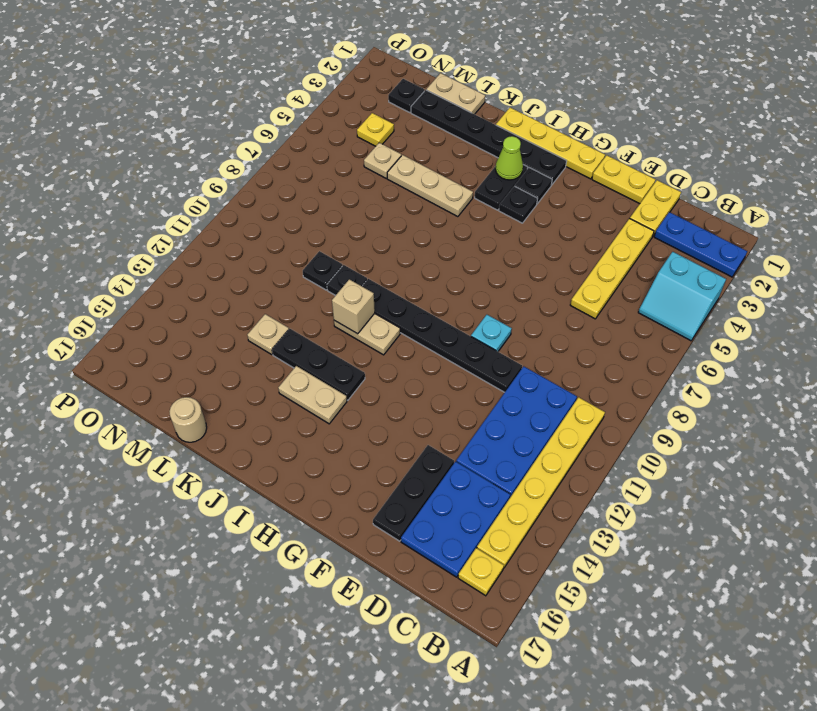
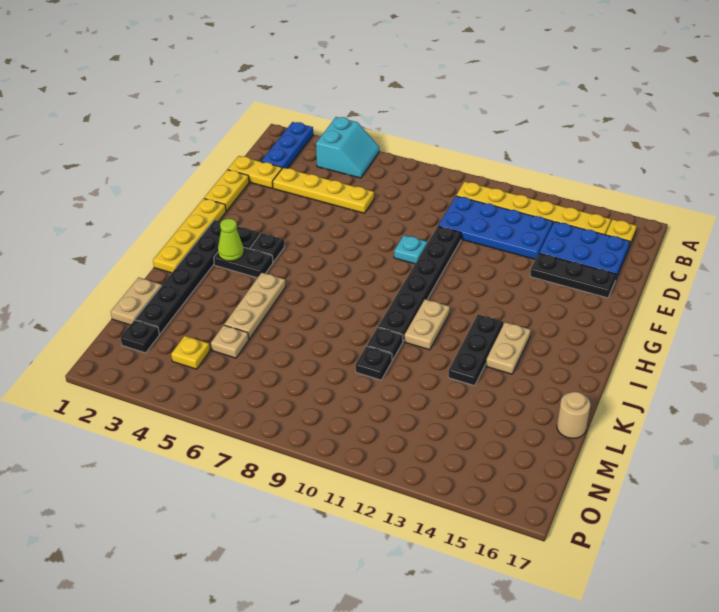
tan brick J11 level 2 -> none
tan plate L13 level 1 -> none

